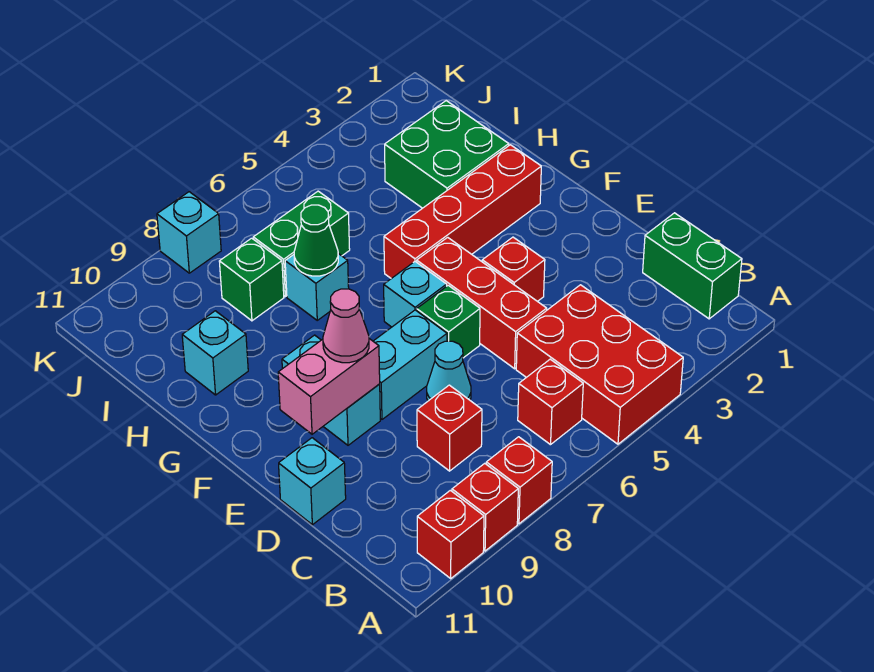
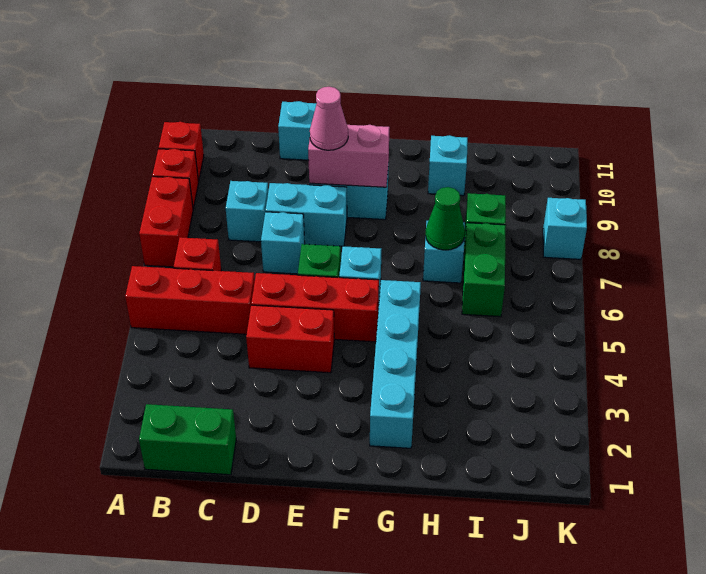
red brick A4:C5 level 1 -> red brick A5:C5 level 1
red brick A8 level 1 -> red brick A7:A8 level 1
red brick C8 level 1 -> cyan brick C8 level 1
cyan cone D7 level 1 -> cyan brick D7 level 1
red brick E4 level 1 -> red brick D4:E4 level 1
cyan brick E7:E8 level 1 -> cyan brick D8:E8 level 1
pink brick E9:E10 level 2 -> pink brick E9:F9 level 2
red brick G2:G5 level 1 -> cyan brick G2:G5 level 1
green brick H2:I3 level 1 -> none

